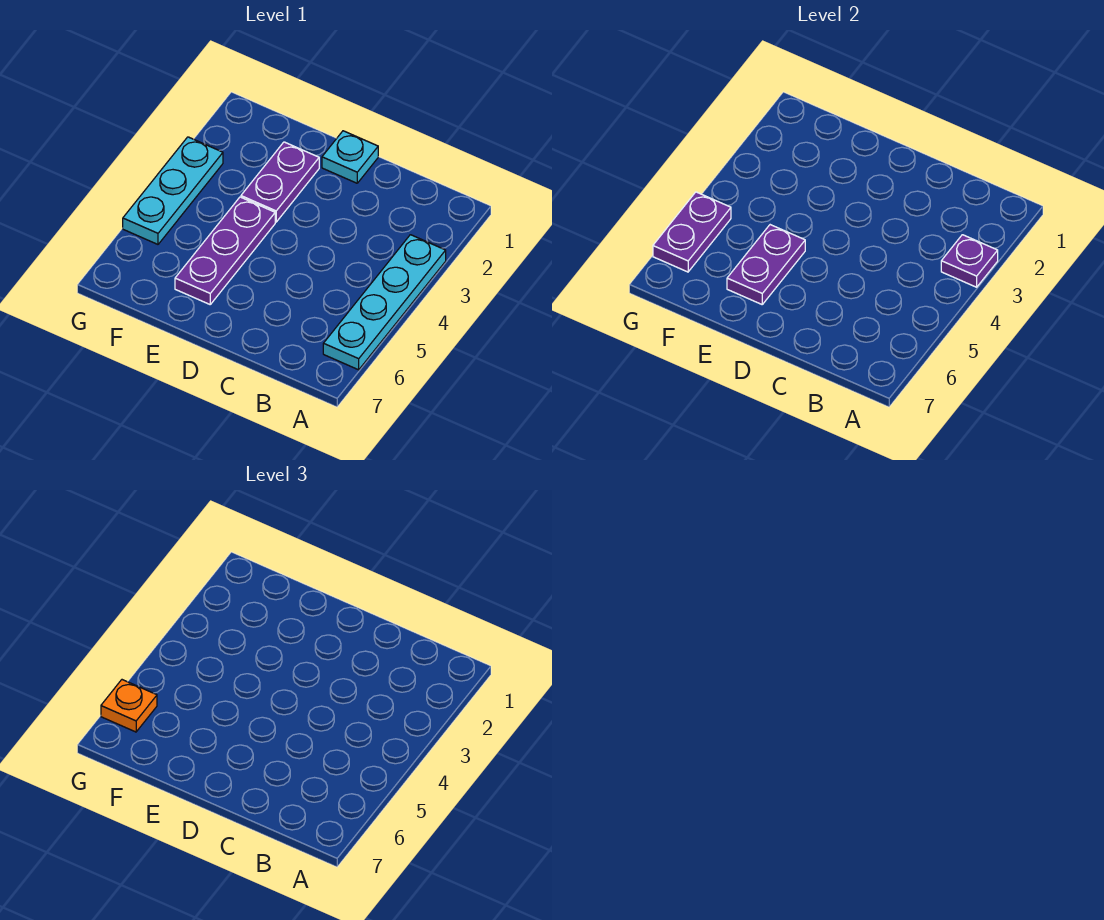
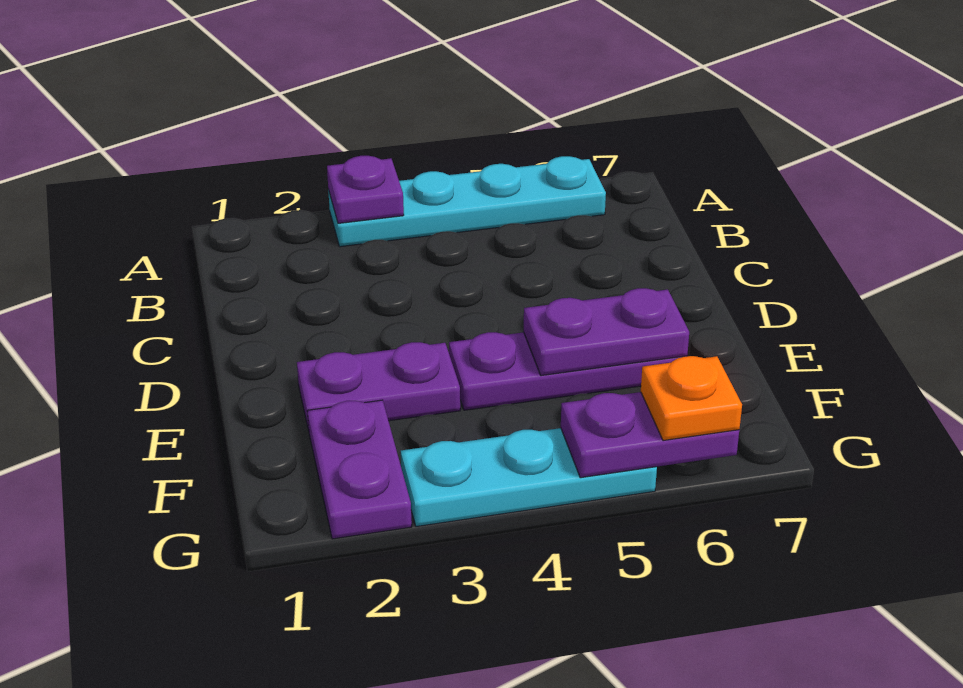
cyan plate D1 level 1 -> none
none -> purple plate F2:G2 level 1

